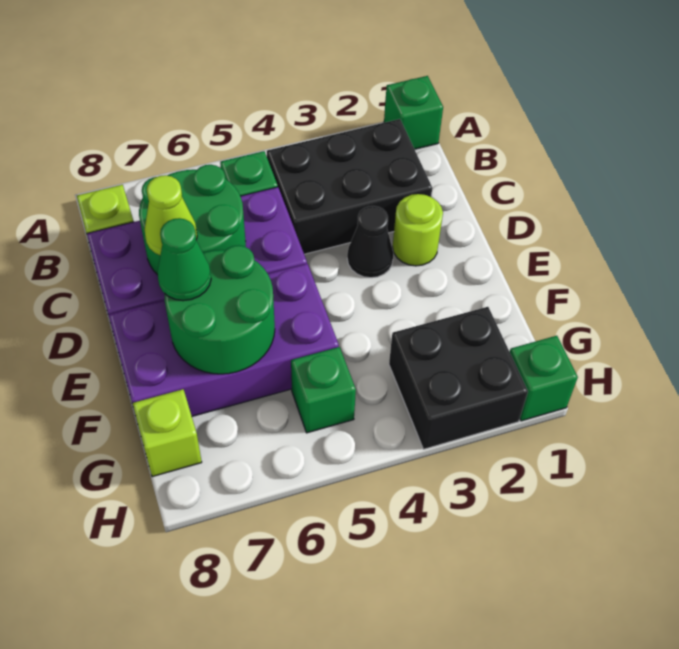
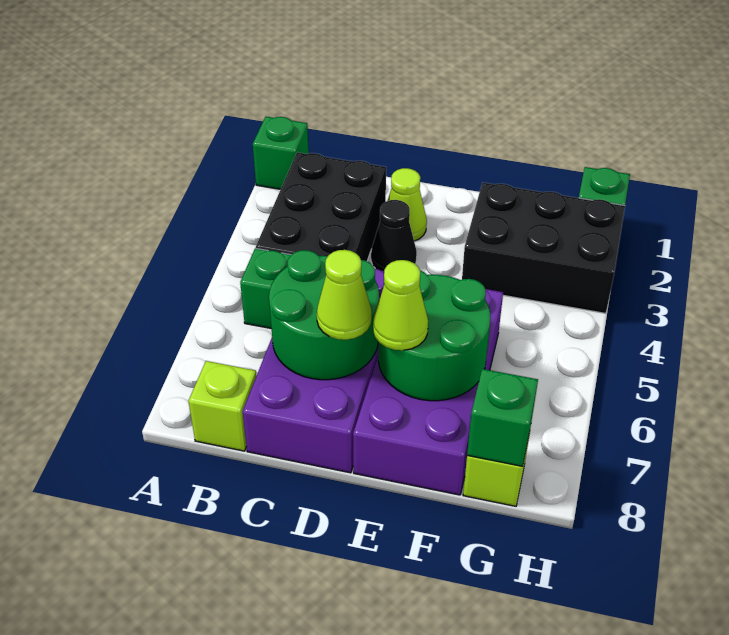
lime round brick D2 level 1 -> lime cone D2 level 1
green cone E7 level 3 -> lime cone E7 level 3
black brick G2:H3 level 1 -> black brick F2:H3 level 1
green brick G5 level 1 -> green brick G8 level 2

